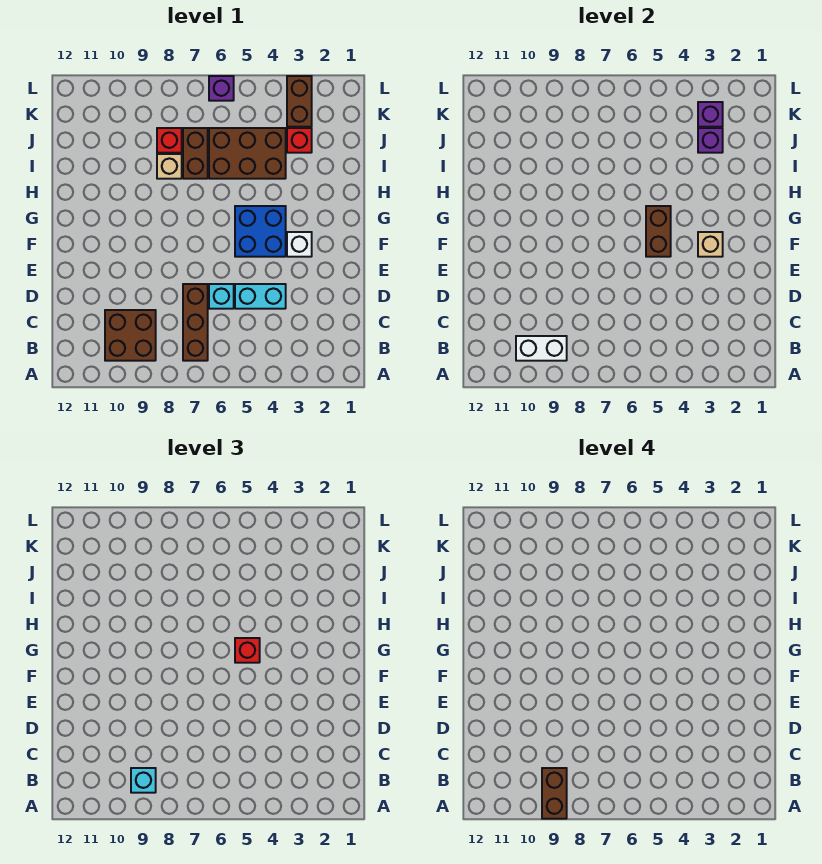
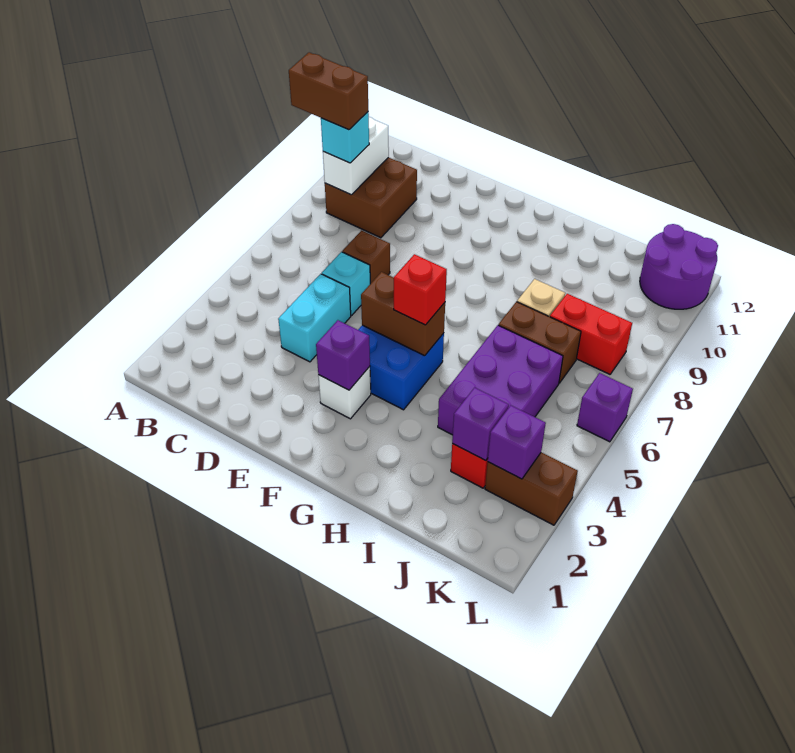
brown brick B7:D7 level 1 -> brown brick D7 level 1
tan brick F3 level 2 -> purple brick F3 level 2
brown brick I4:J6 level 1 -> purple brick I4:J6 level 1
red brick J8 level 1 -> red brick J8:K8 level 1
none -> purple round brick K11:L12 level 1

